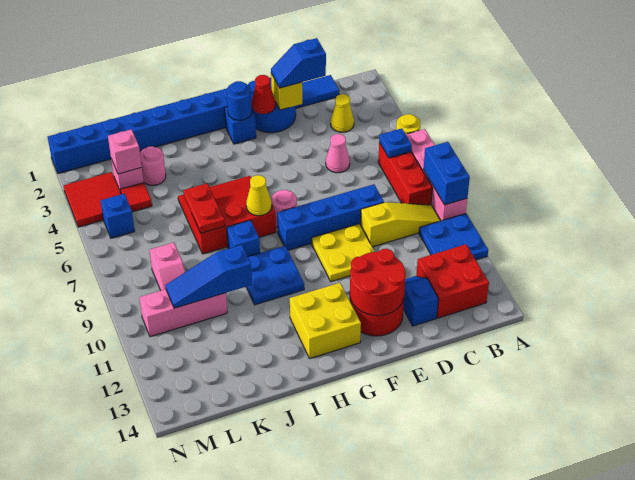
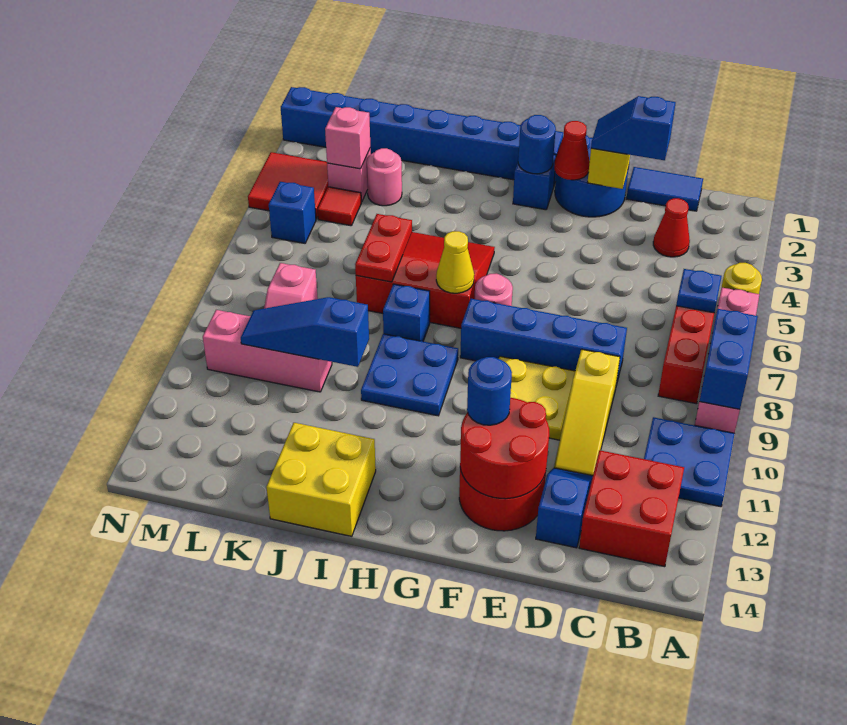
yellow slope B9:D9 level 1 top D -> yellow slope D9:D11 level 1 top 9
yellow cone C3 level 1 -> red cone C3 level 1
pink cone D5 level 1 -> none
none -> blue round brick F12 level 3
yellow brick G12:H13 level 1 -> yellow brick I13:J14 level 1

